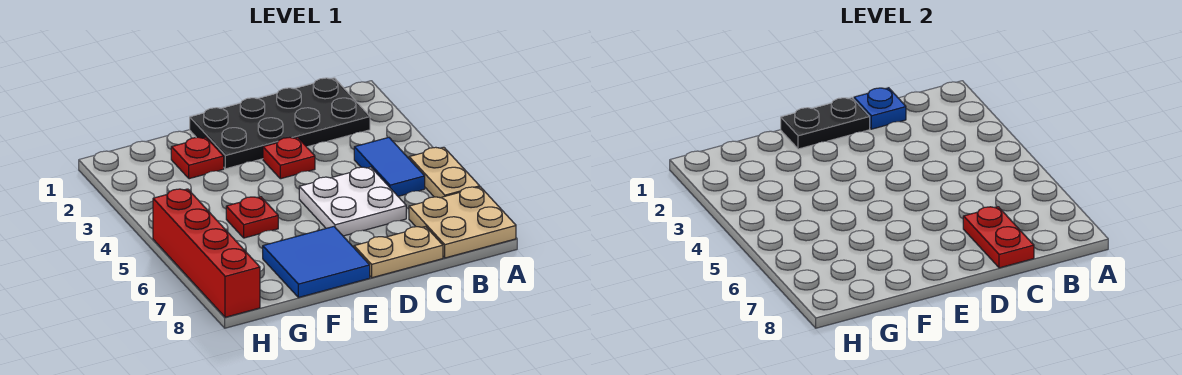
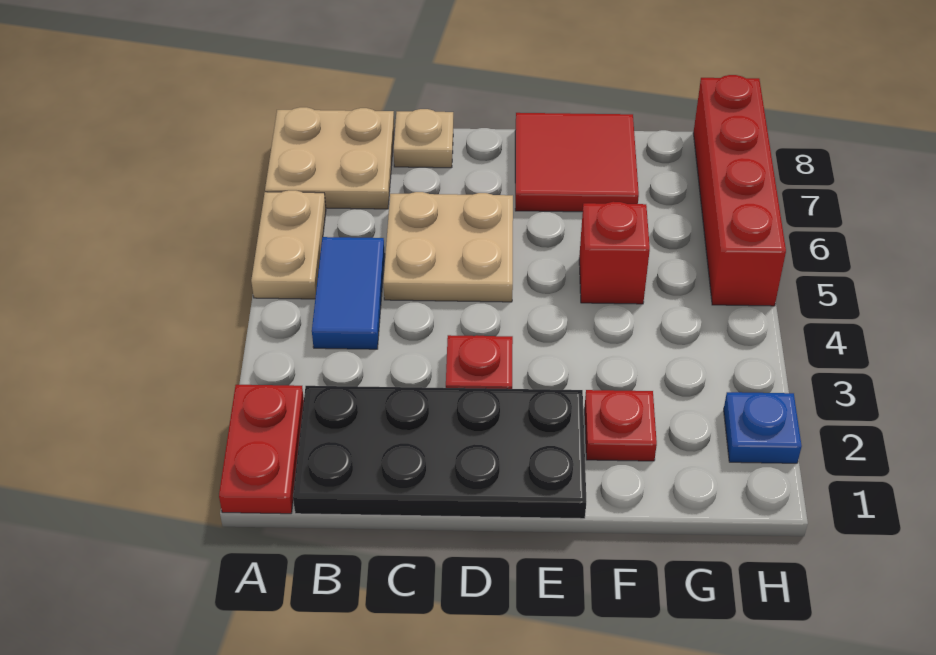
blue plate C1 level 2 -> blue plate H2 level 1
white plate C5:D6 level 1 -> tan plate C5:D6 level 1
red plate C7:C8 level 2 -> red plate A1:A2 level 1
tan plate C8:D8 level 1 -> tan plate C8 level 1
black plate D1:E1 level 2 -> none
blue tile E7:F8 level 1 -> red tile E7:F8 level 1
red plate F5 level 1 -> red brick F5 level 1

